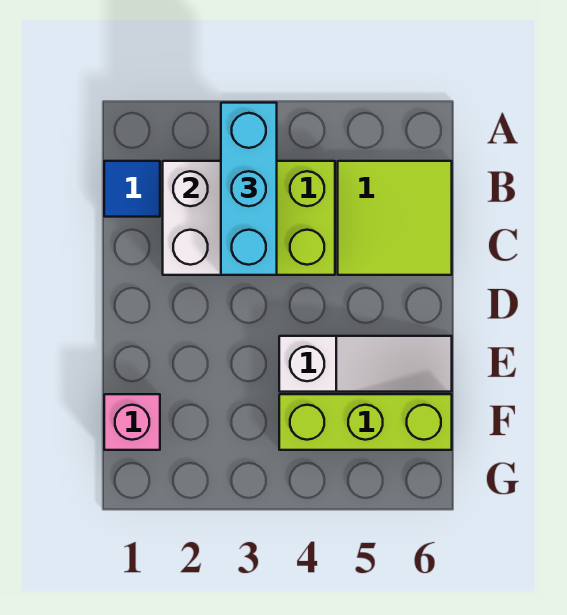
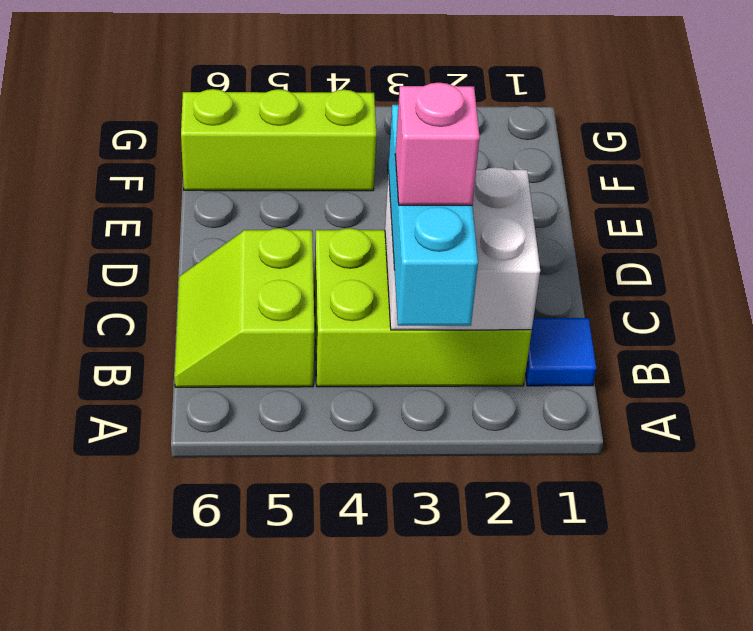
lime tile B5:C6 level 1 -> lime slope B5:C6 level 1 top 5
white slope E4:E6 level 1 top 4 -> none
pink brick F1 level 1 -> pink brick B3 level 4

